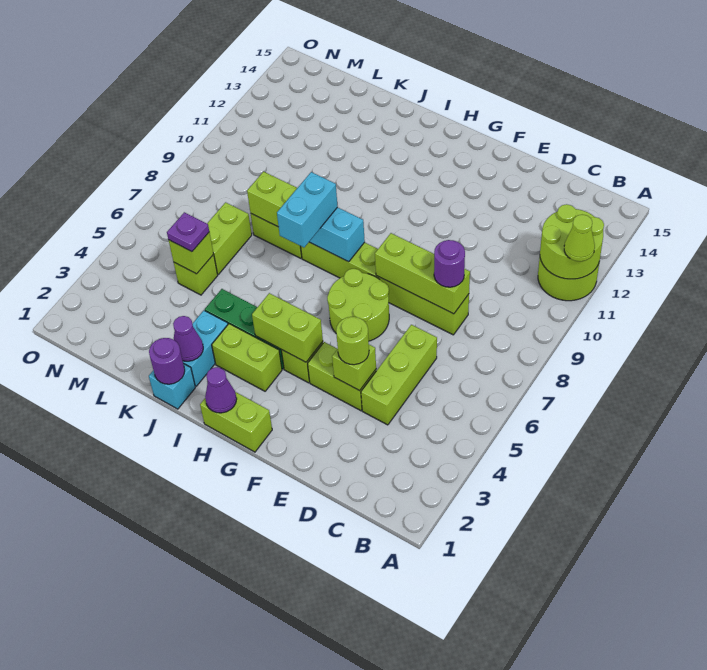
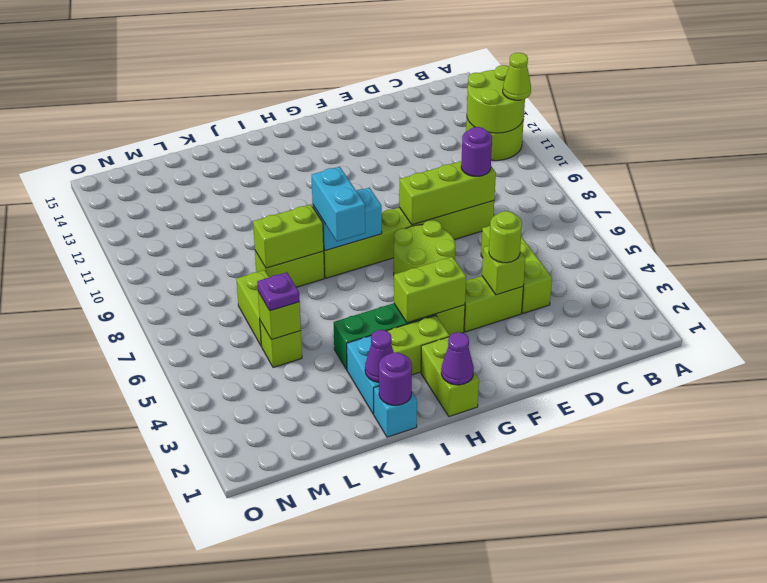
lime brick G1:H1 level 1 -> lime brick H1:H2 level 1

